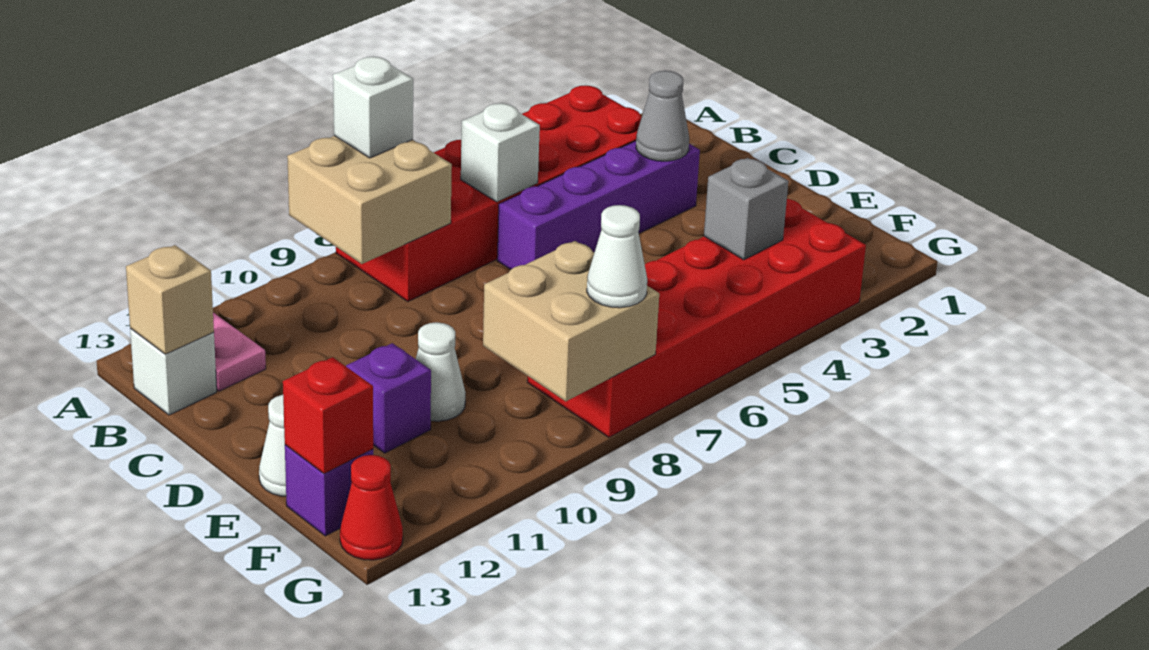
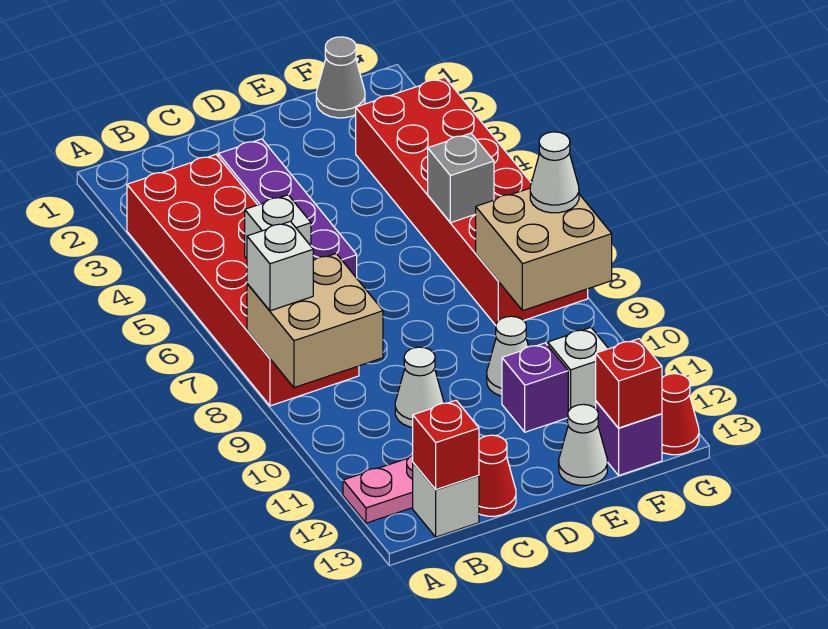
tan brick B13 level 2 -> red brick B13 level 2
grey cone C3 level 2 -> grey cone F1 level 1
none -> white cone C10 level 1
none -> red cone C13 level 1
grey brick F4 level 2 -> grey brick F6 level 2
none -> white brick F11 level 1

